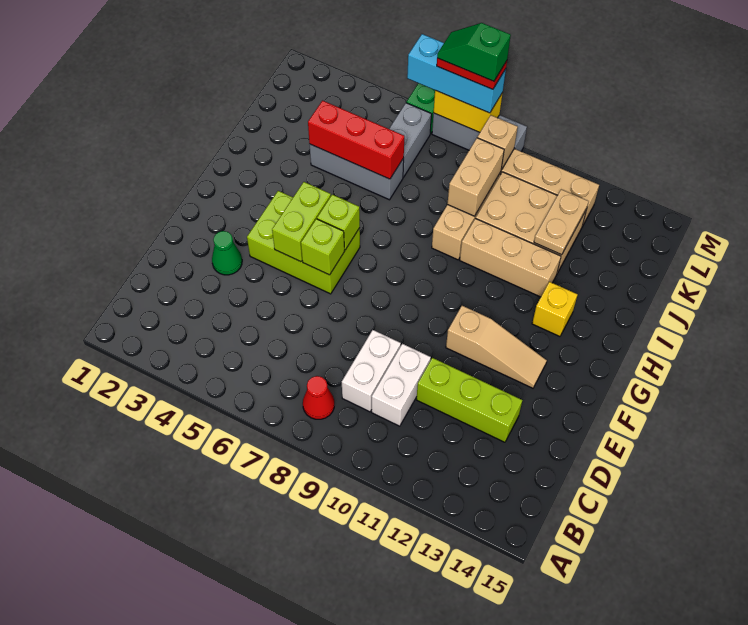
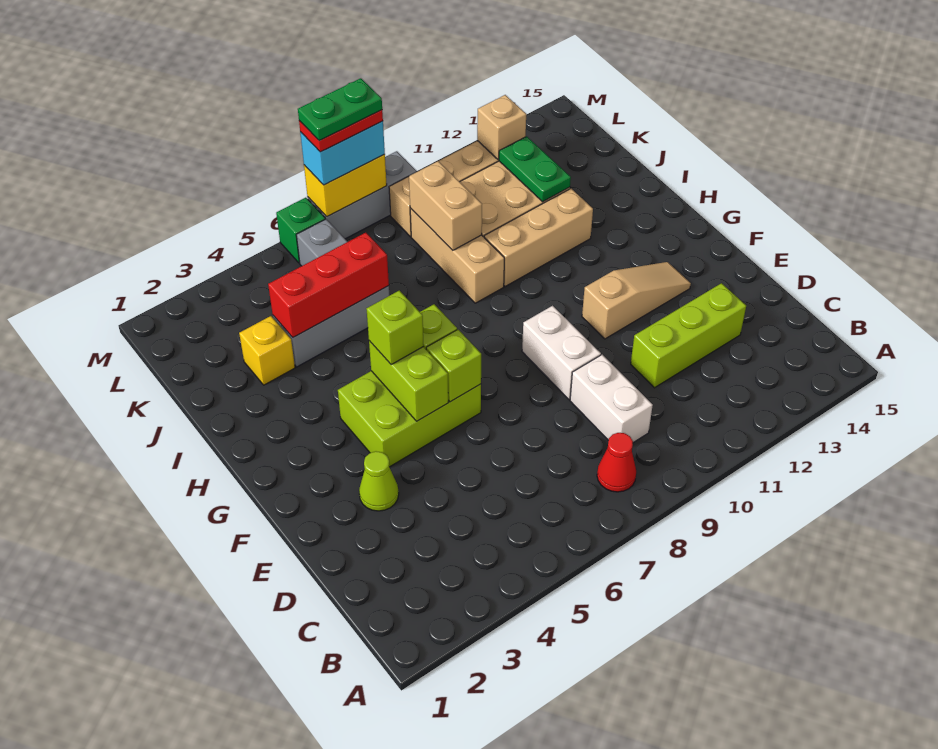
white brick C10:D10 level 1 -> white brick E9:F9 level 1
green cone E3 level 1 -> lime cone E3 level 1
none -> lime brick G5 level 3
yellow brick H13 level 1 -> yellow brick J3 level 1
tan plate J12:K12 level 2 -> green plate J12:K12 level 2
tan brick L9 level 2 -> tan brick L12 level 2
cyan brick M6:M8 level 3 -> cyan brick M7:M8 level 3
green slope M7:M8 level 5 top 8 -> green plate M7:M8 level 5

